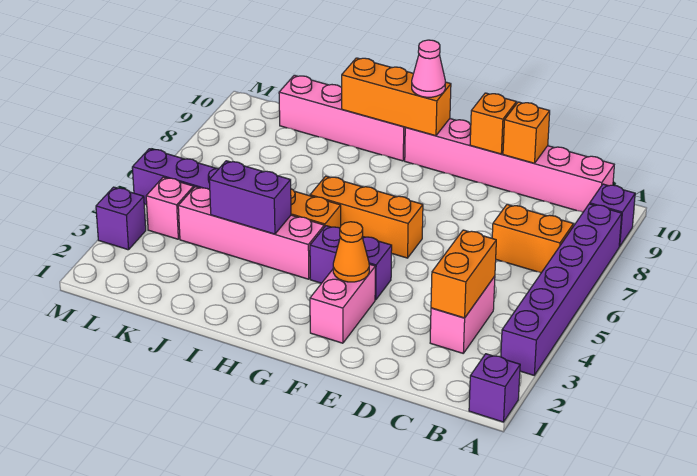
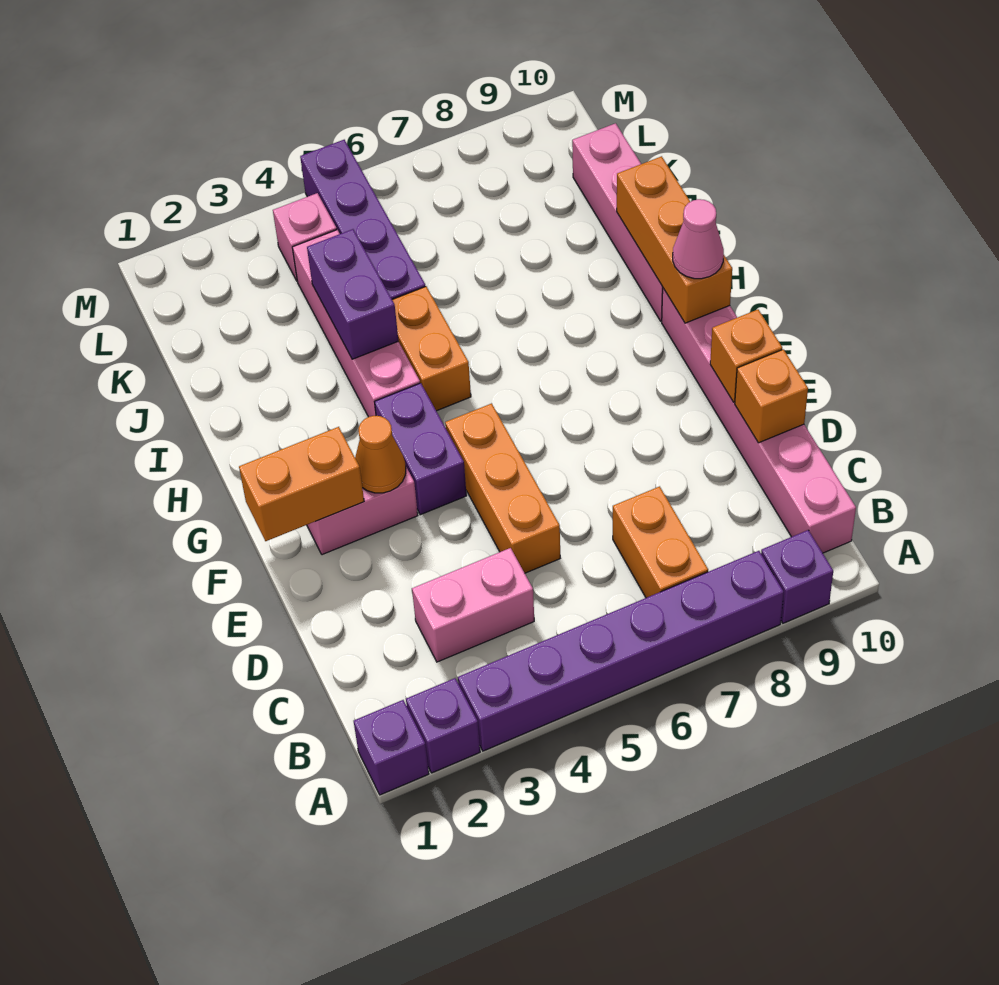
orange brick C3:C4 level 2 -> orange brick F1:F2 level 2
orange brick F6:H6 level 1 -> orange brick D5:F5 level 1
purple brick M3 level 1 -> purple brick A2 level 1

